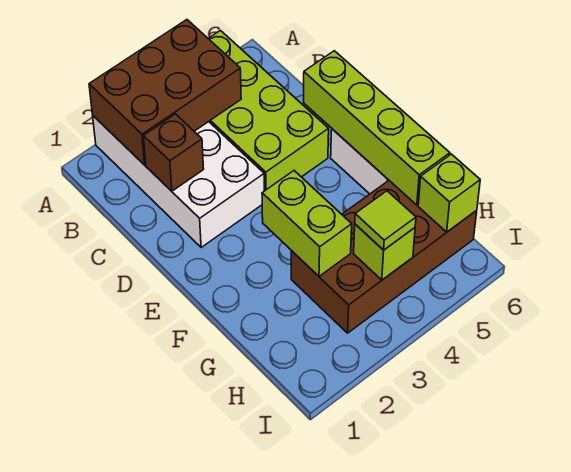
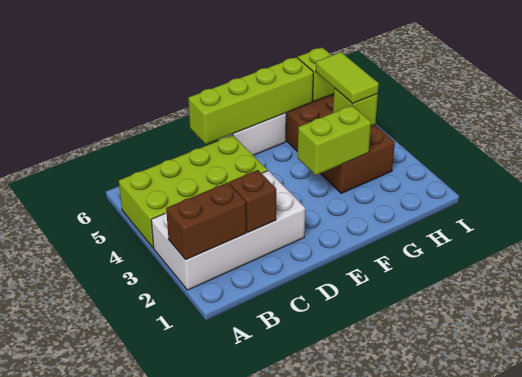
brown brick A2:B4 level 2 -> brown brick A2:B2 level 2
lime tile H4 level 3 -> lime tile H4:H5 level 3

